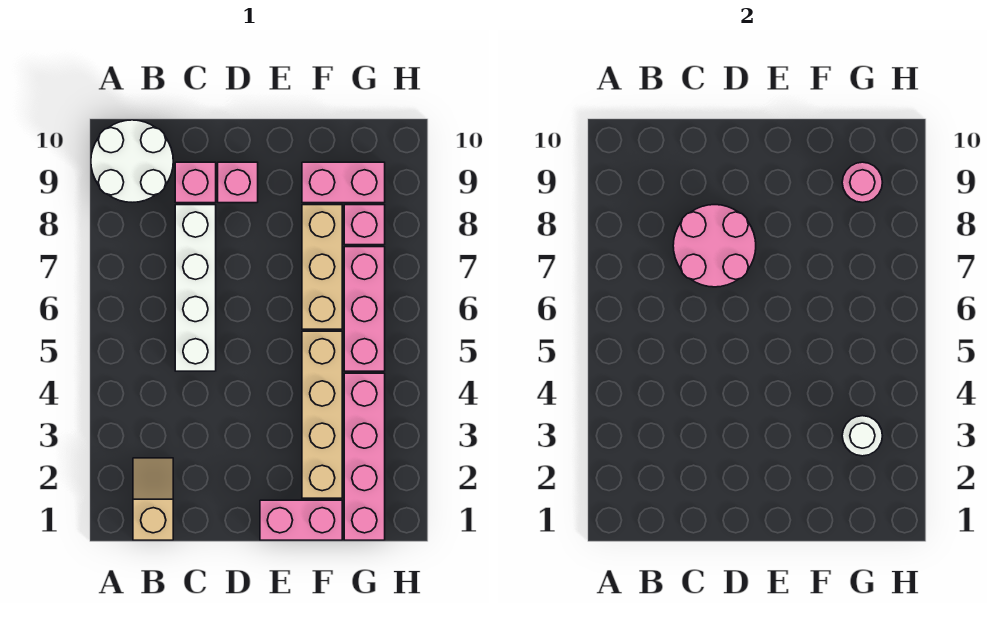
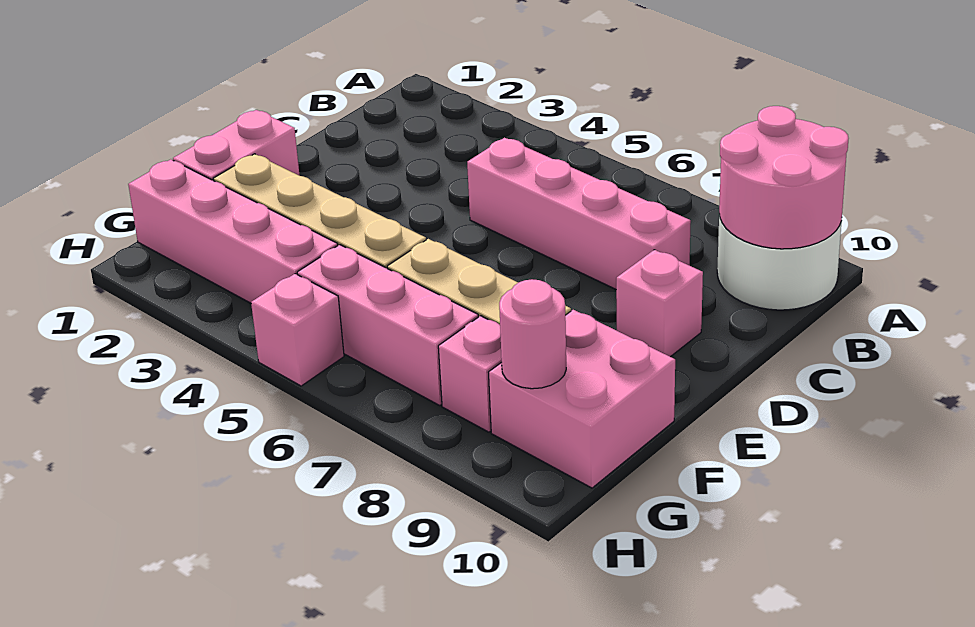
tan slope B1:B2 level 1 top 1 -> none
white brick C5:C8 level 1 -> pink brick C5:C8 level 1
pink round brick C7:D8 level 2 -> pink round brick A9:B10 level 2
pink brick C9 level 1 -> pink brick H5 level 1
pink brick F9:G9 level 1 -> pink brick F9:G10 level 1
white round brick G3 level 2 -> none

